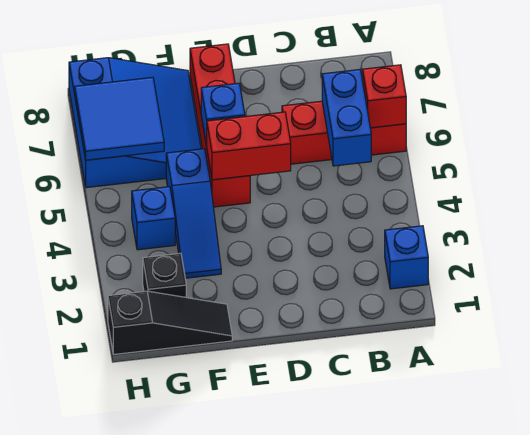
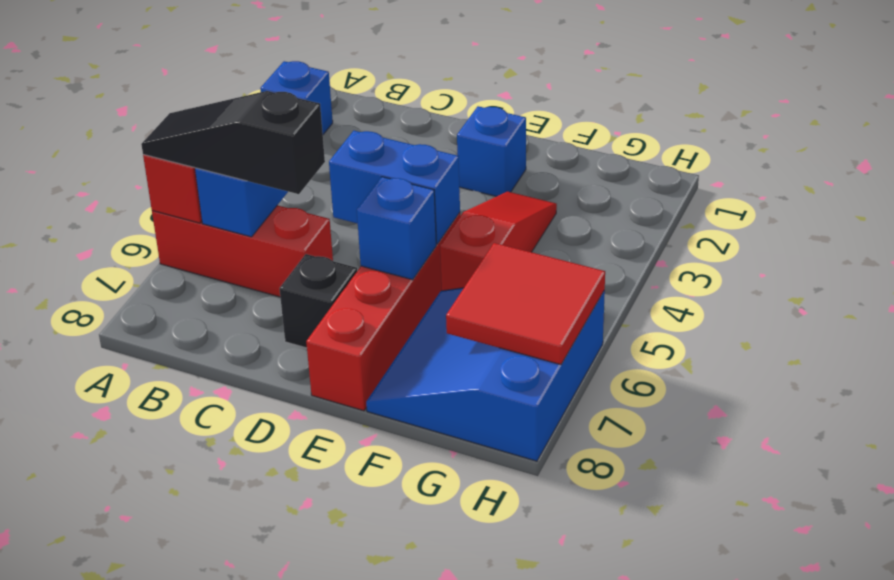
red brick D5:E5 level 2 -> blue brick D5:E5 level 2
black slope F1:H1 level 1 top H -> black slope A6:C6 level 3 top C
blue slope F3:F5 level 1 top 5 -> red slope F3:F5 level 1 top 5
black brick G2 level 1 -> black brick D7 level 1
blue brick G4 level 1 -> blue brick E2 level 1
blue tile G6:H7 level 2 -> red tile G6:H7 level 2

